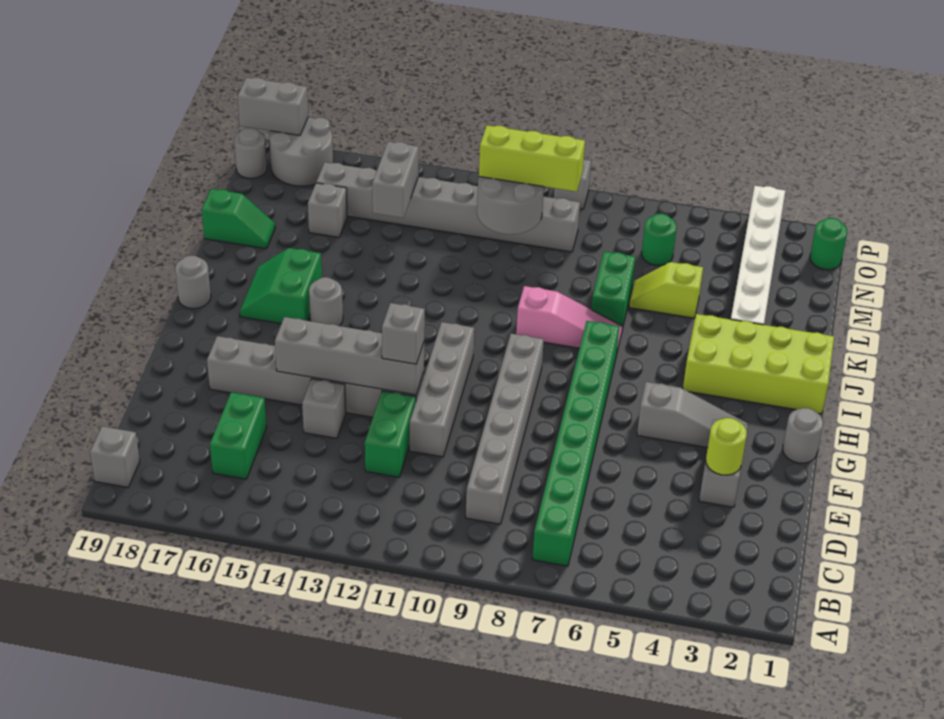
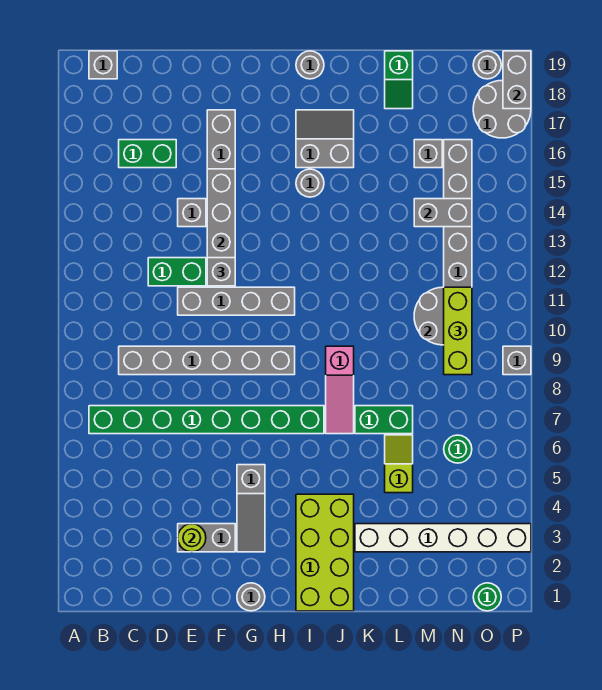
green slope I16:J17 level 1 top 16 -> grey slope I16:J17 level 1 top 16

